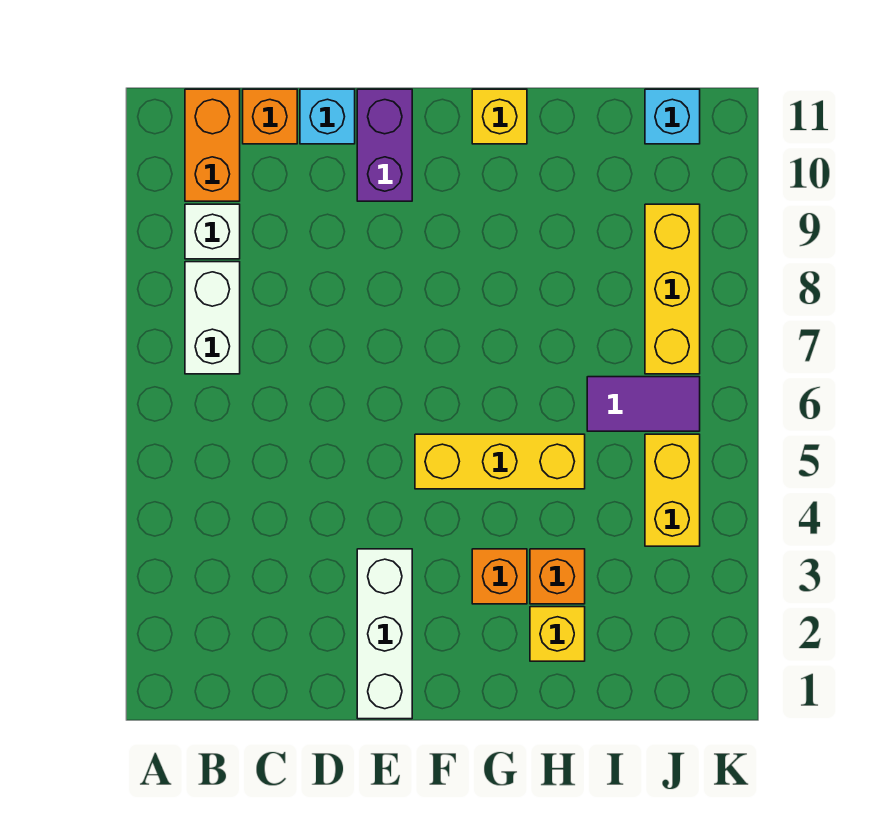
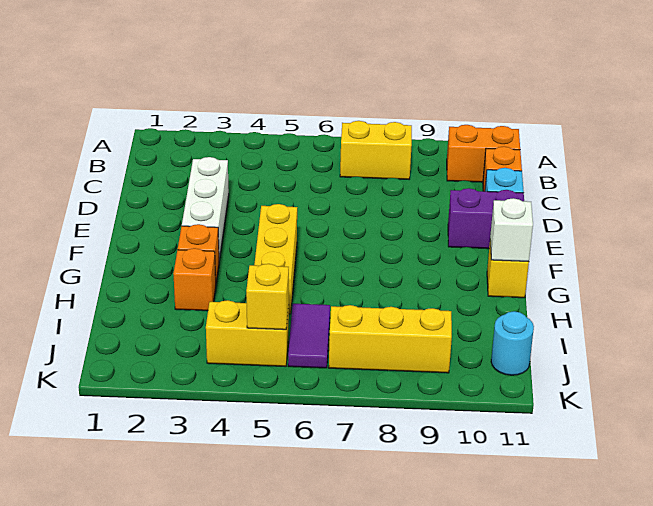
white brick B7:B8 level 1 -> yellow brick B7:B8 level 1
white brick B9 level 1 -> white brick G11 level 2
white brick E1:E3 level 1 -> white brick D3:F3 level 1
yellow brick H2 level 1 -> yellow brick J5 level 2
cyan brick J11 level 1 -> cyan round brick J11 level 1

